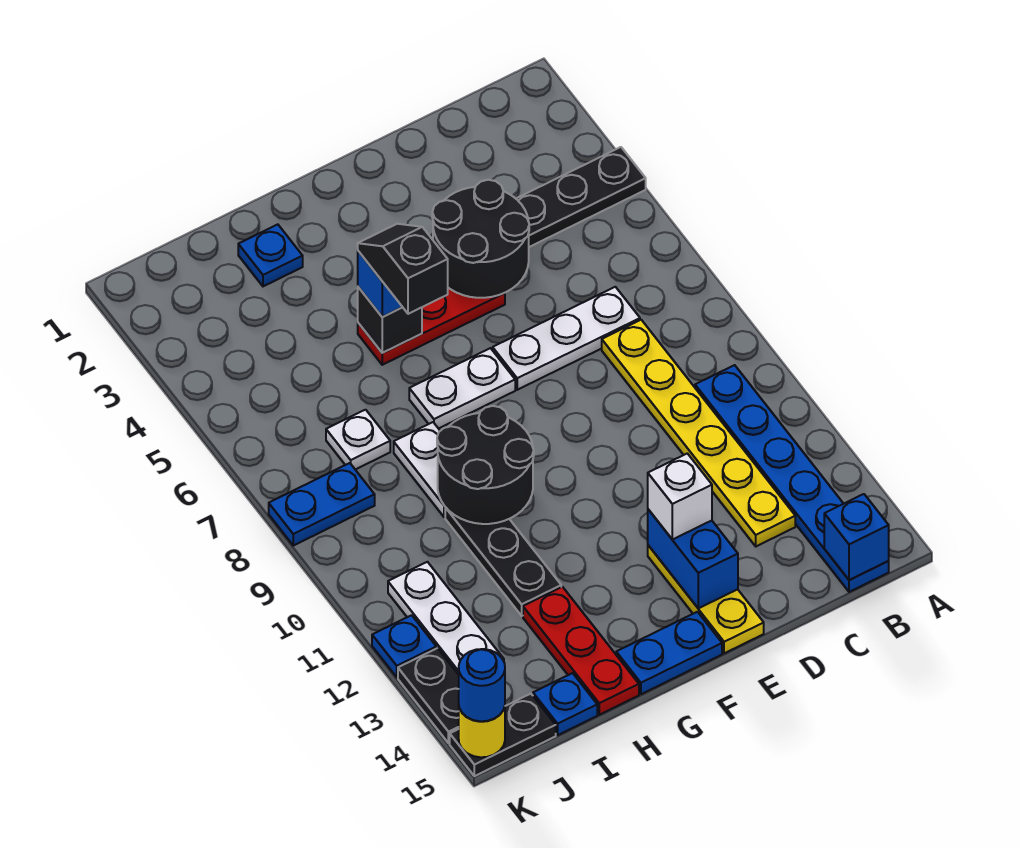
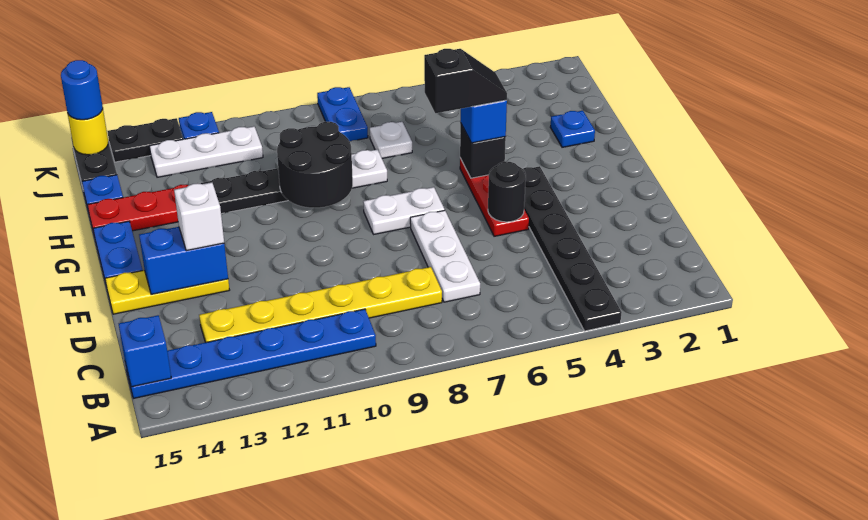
black round brick D4:E5 level 2 -> black round brick E5 level 2
white plate F7:G7 level 1 -> white plate F7:F8 level 1

